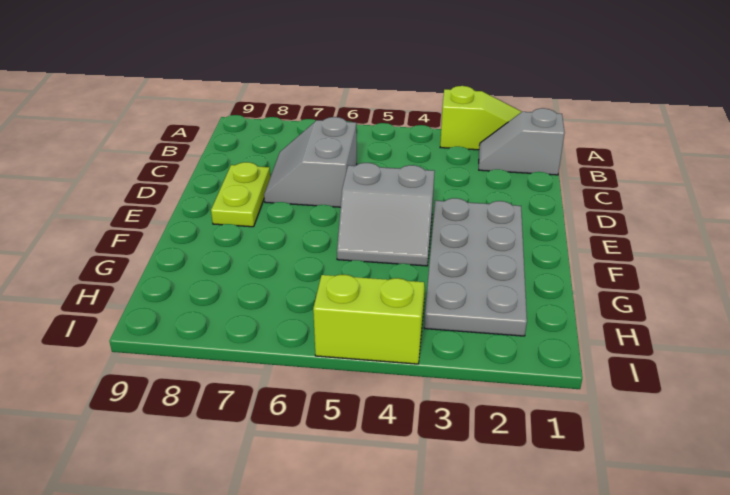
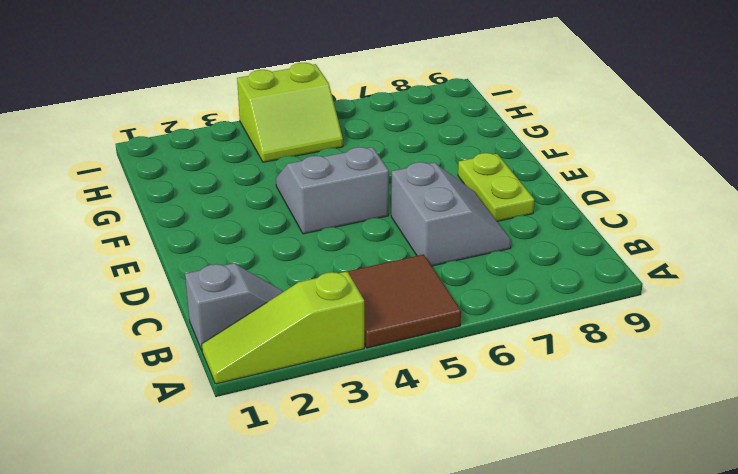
none -> brown tile A4:B5 level 1
grey plate E2:H3 level 1 -> none

